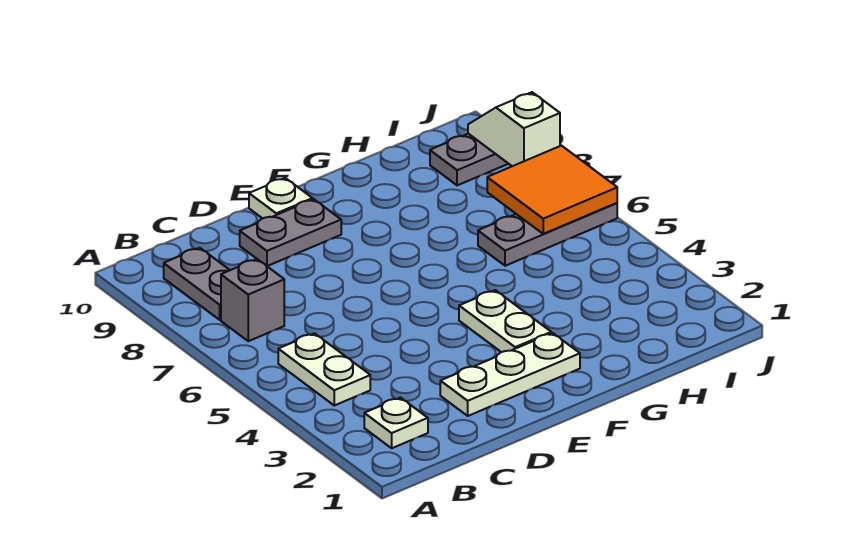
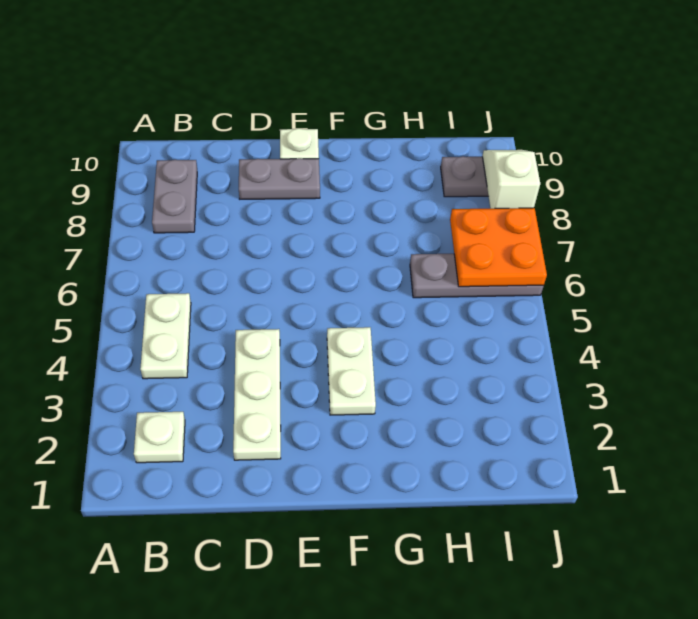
grey brick B7 level 1 -> none
white plate D2:F2 level 1 -> white plate D2:D4 level 1
orange tile I6:J7 level 2 -> orange plate I6:J7 level 2

